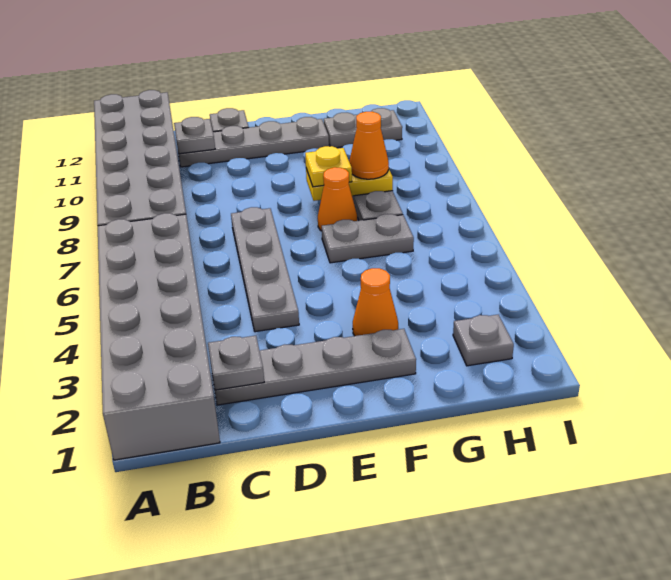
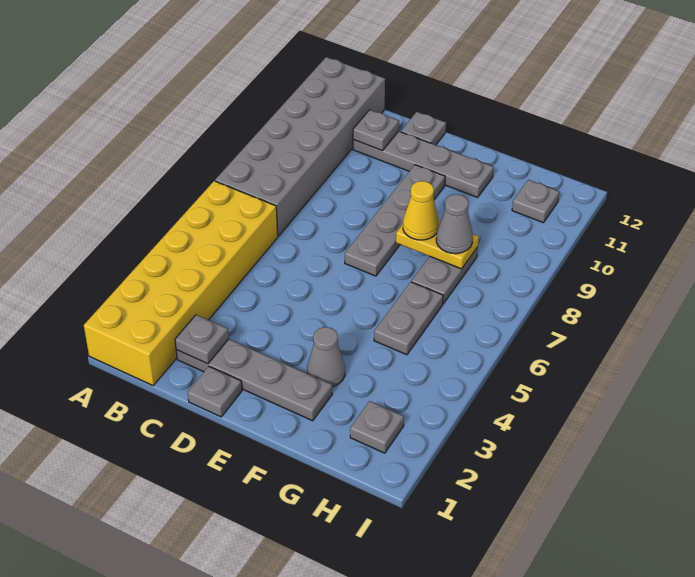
grey brick A1:B6 level 1 -> yellow brick A1:B6 level 1
grey plate D4:D7 level 1 -> grey plate E7:E10 level 1
orange cone F3 level 1 -> grey cone F3 level 1
grey plate F6:G6 level 1 -> grey plate G5:G6 level 1
orange cone F7 level 1 -> none
yellow plate F8 level 3 -> yellow cone F8 level 3
orange cone G8 level 3 -> grey cone G8 level 3
grey plate G11 level 1 -> grey plate D1 level 1

